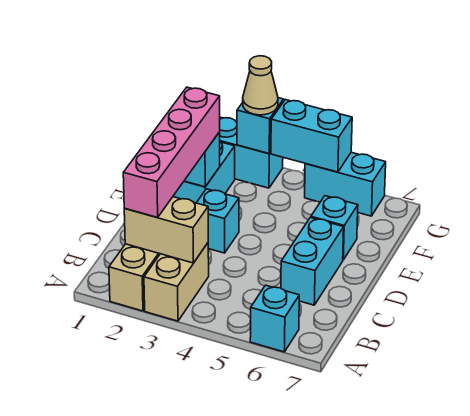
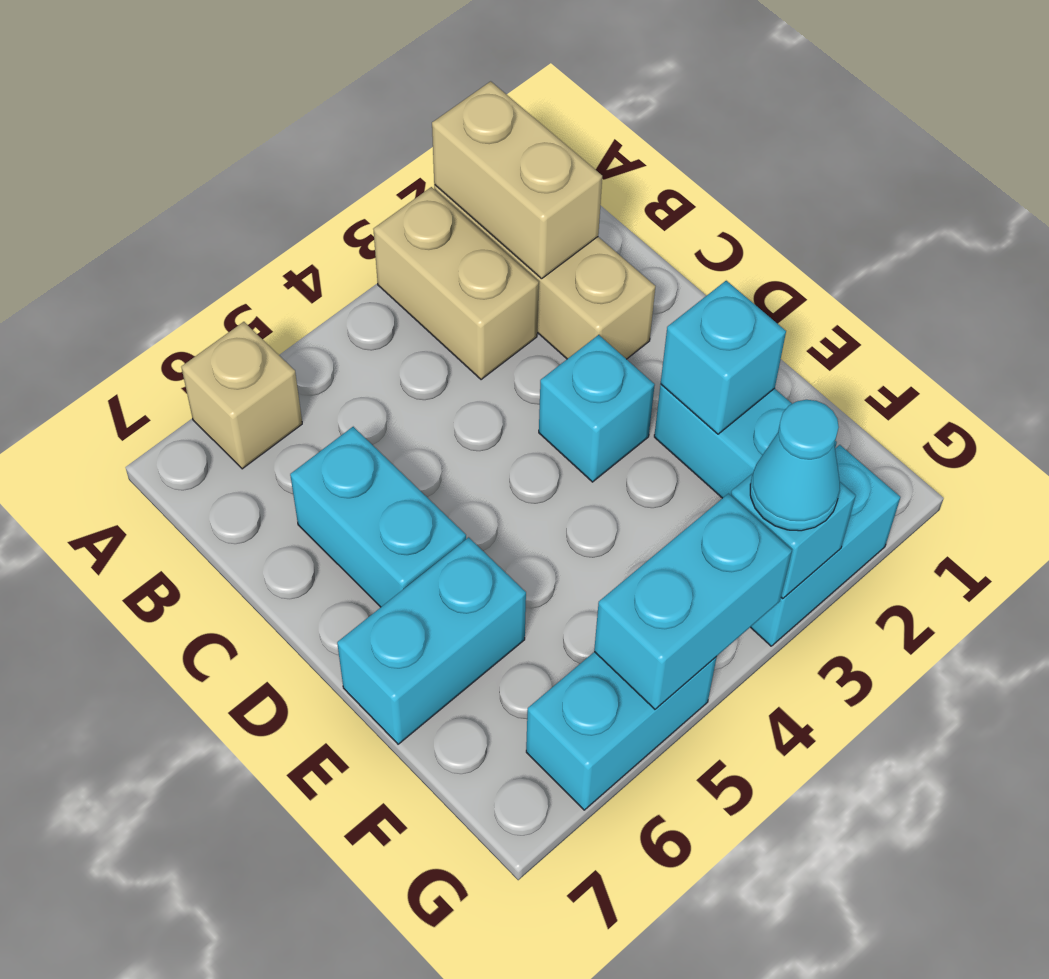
cyan brick A6 level 1 -> tan brick A6 level 1
tan brick B2:B3 level 2 -> tan brick A2:B2 level 2
pink brick B2:E2 level 3 -> none
cyan brick E6 level 1 -> cyan brick E6:E7 level 1
tan cone G3 level 3 -> cyan cone G3 level 3

